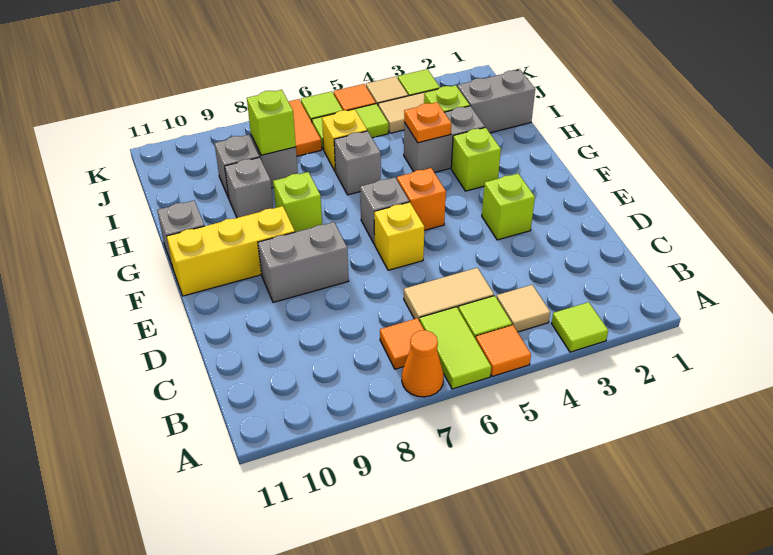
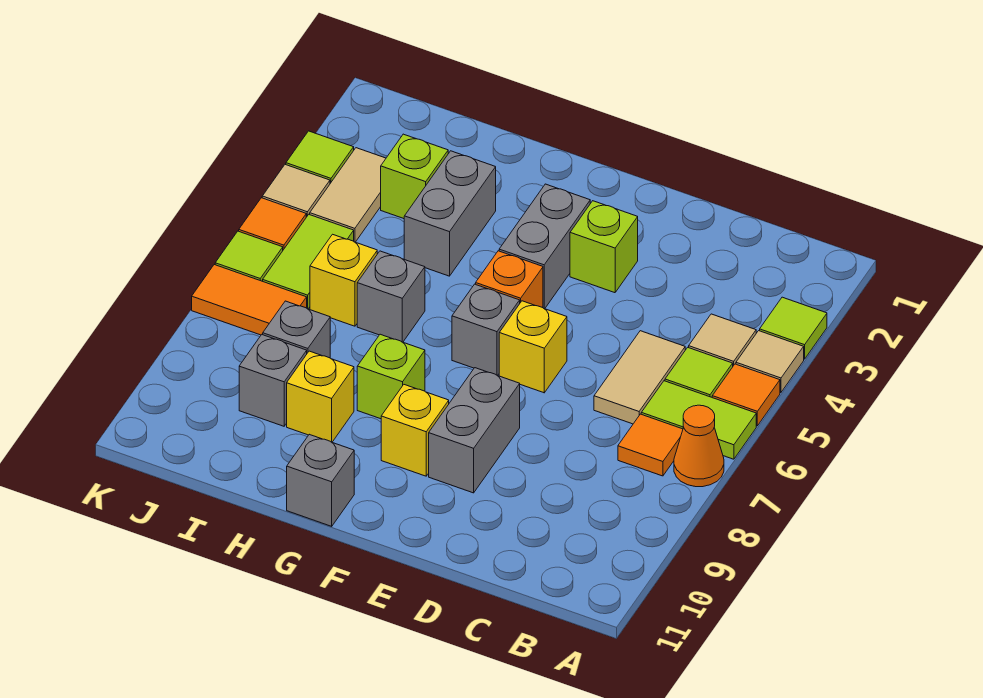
none -> tan tile A4 level 1
yellow brick F9:F11 level 1 -> yellow brick F9 level 1
lime brick G3 level 1 -> none
orange plate H4 level 2 -> none
grey brick H9 level 1 -> yellow brick H9 level 1
grey brick I1:I2 level 1 -> grey brick F3:F4 level 1
lime brick I8 level 2 -> none

